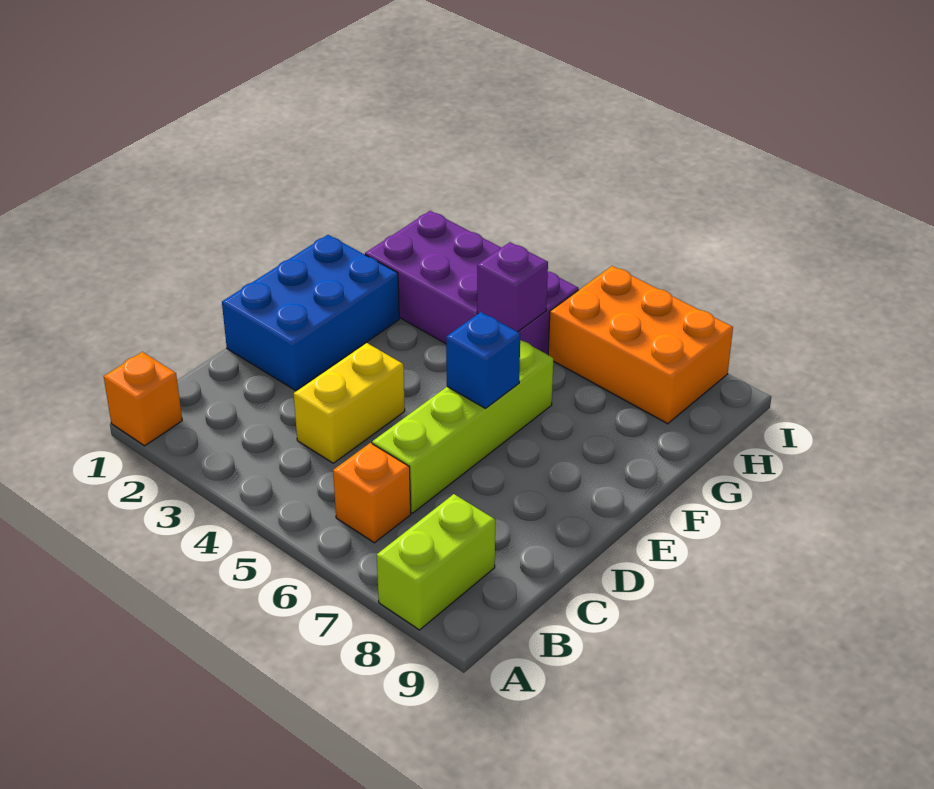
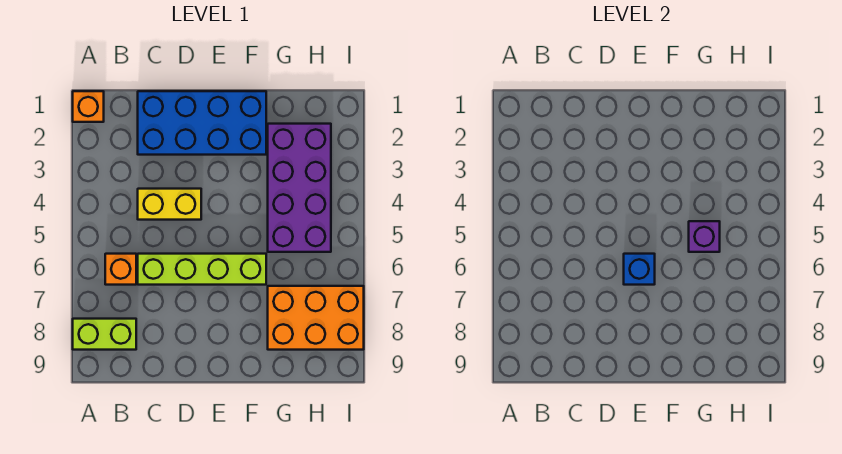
blue brick D1:F2 level 1 -> blue brick C1:F2 level 1
orange brick H6:I8 level 1 -> orange brick G7:I8 level 1

